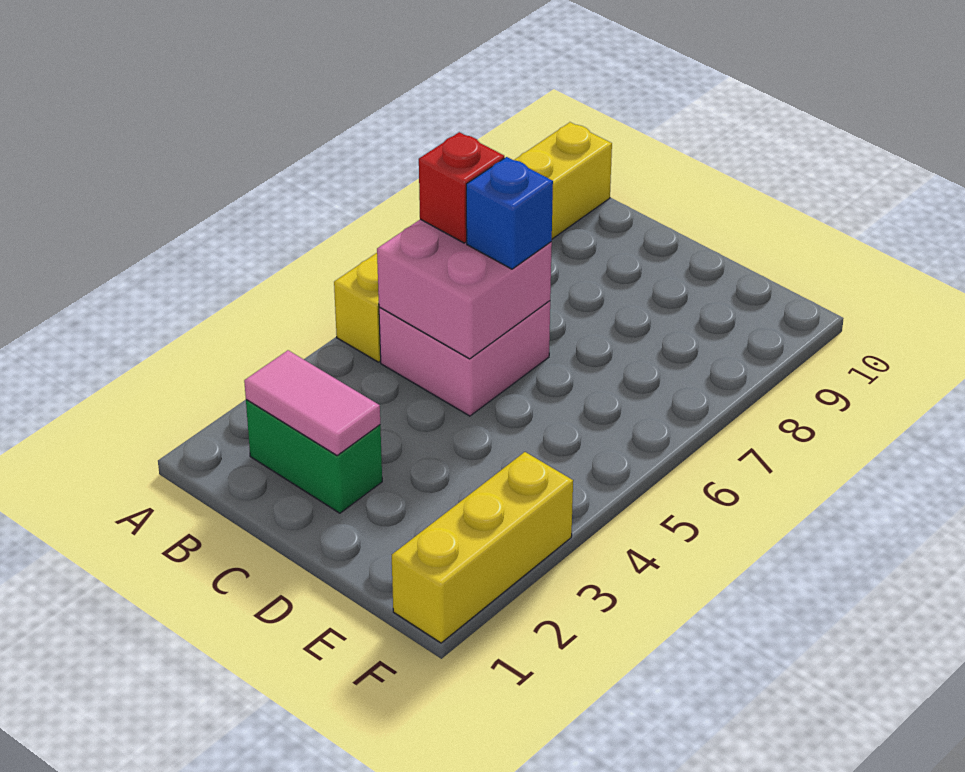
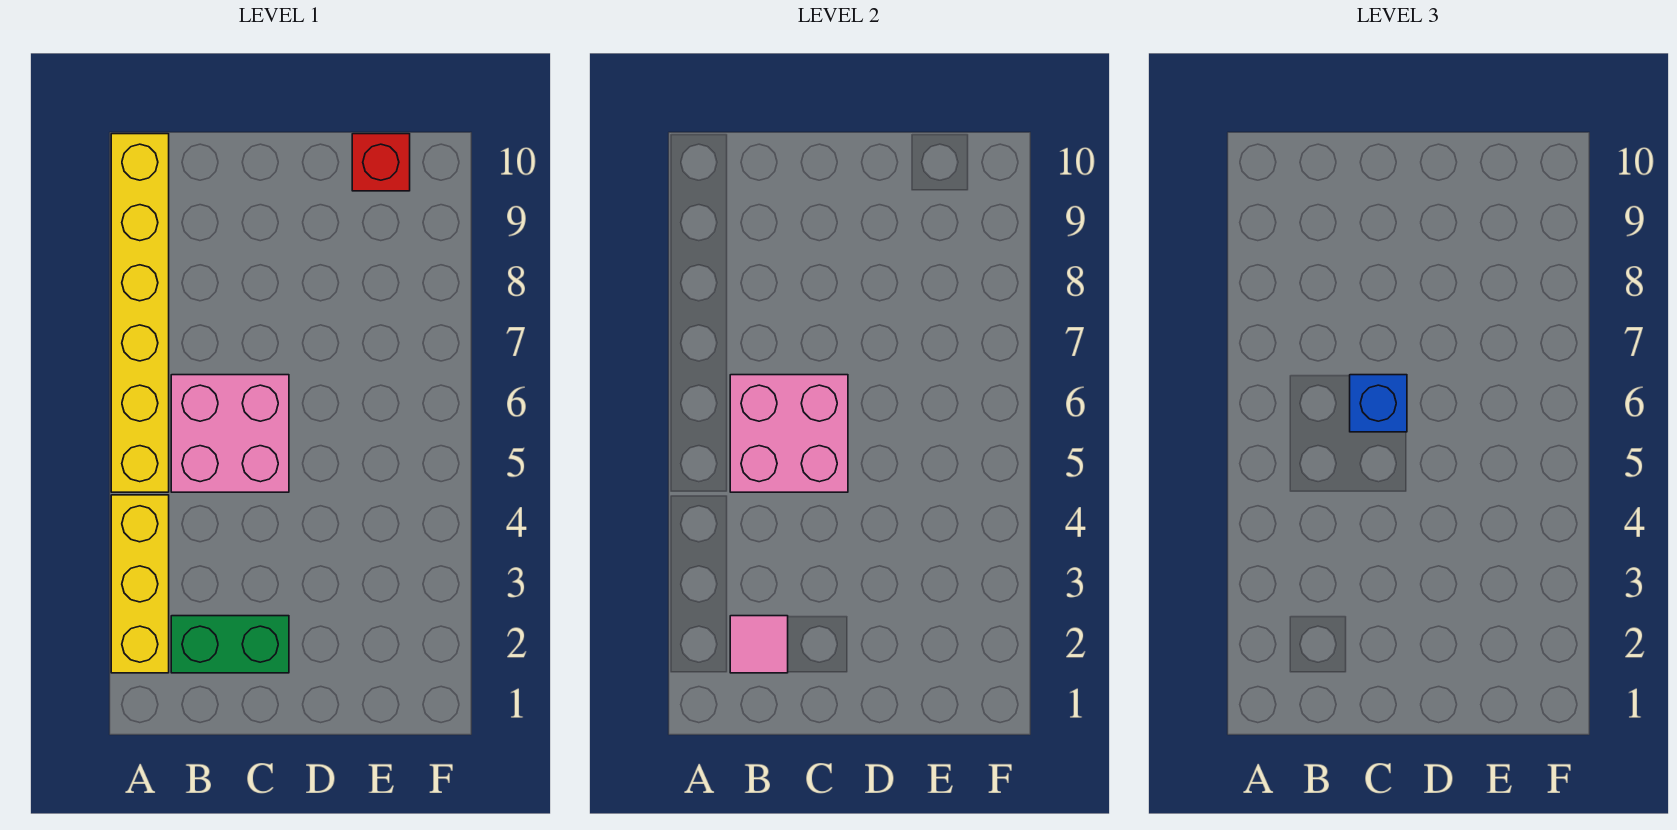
pink tile B2:C2 level 2 -> pink tile B2 level 2
red brick B6 level 3 -> red brick E10 level 1
yellow brick F1:F3 level 1 -> yellow brick A2:A4 level 1

